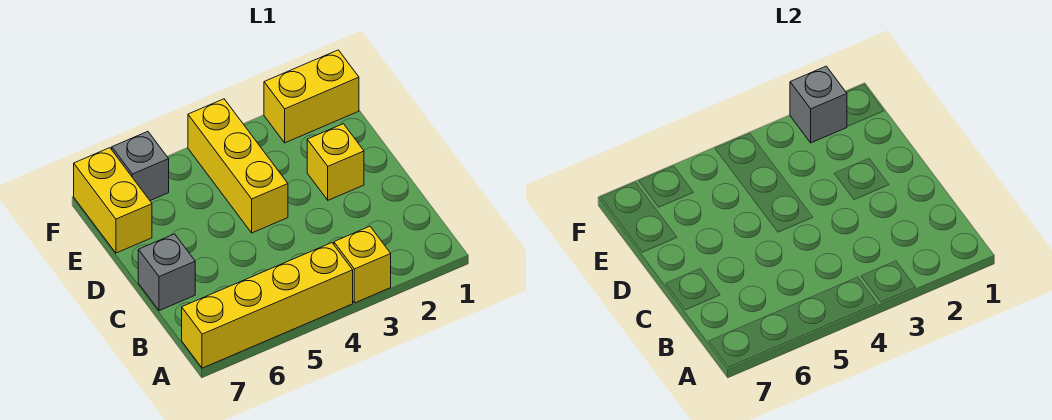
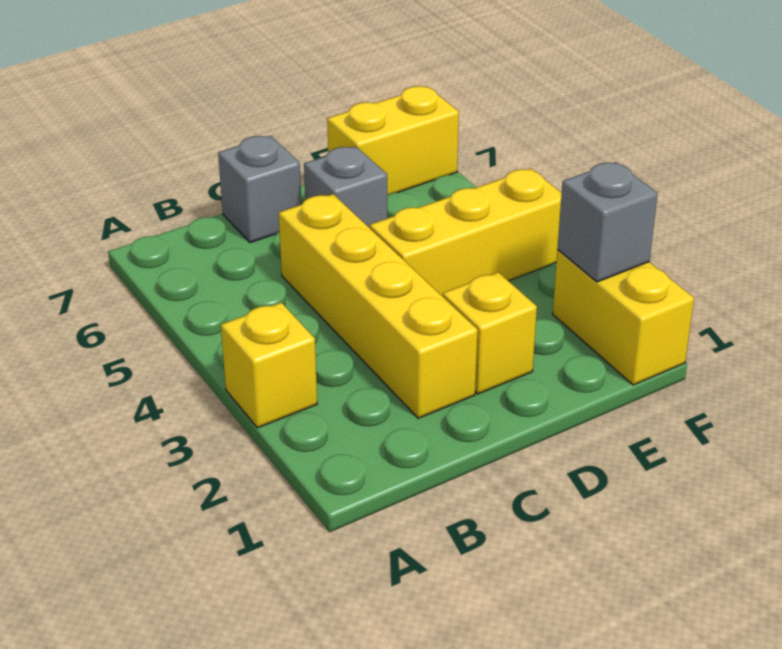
yellow brick A4:A7 level 1 -> yellow brick C2:C5 level 1
grey brick F6 level 1 -> grey brick D6 level 1

